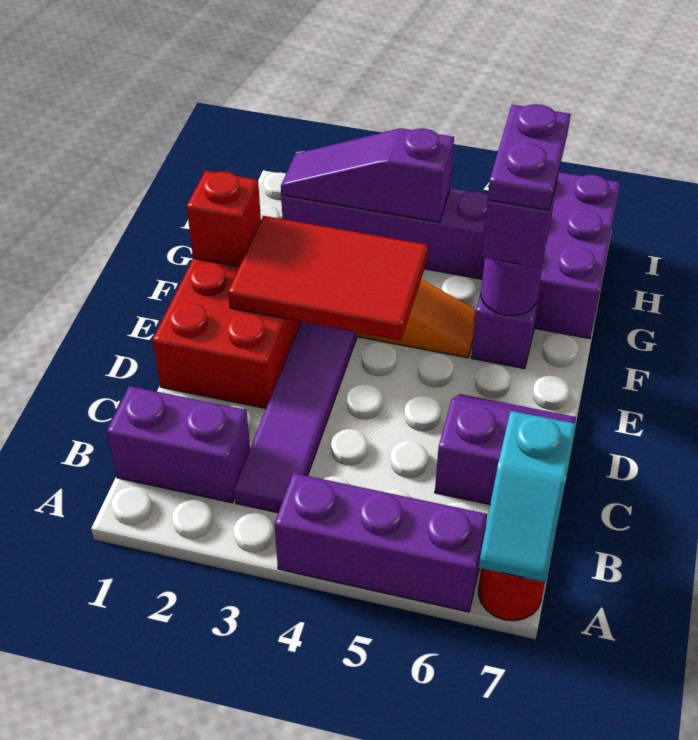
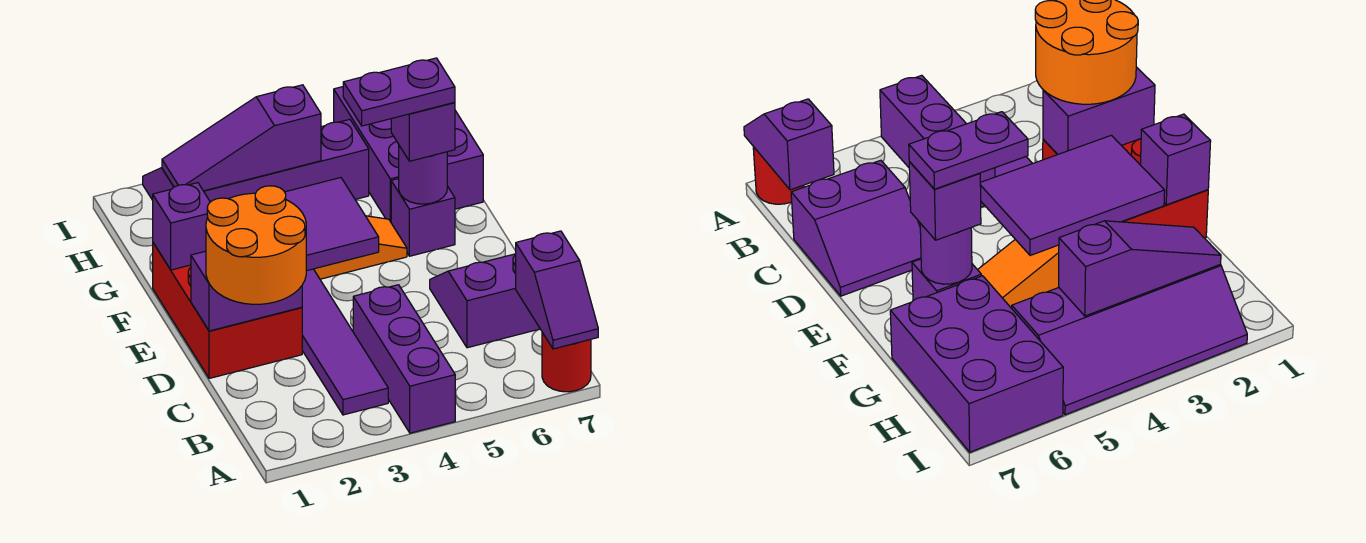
purple brick A4:A6 level 1 -> purple brick A4:C4 level 1
cyan slope A7:B7 level 2 top B -> purple slope A7:B7 level 2 top B
purple brick B1:B2 level 1 -> purple brick D1:D2 level 2
none -> orange round brick C1:D2 level 3
red tile E2:F4 level 2 -> purple tile E2:F4 level 2
red brick F1 level 2 -> purple brick F1 level 2
purple plate F6:G6 level 4 -> purple plate F5:F6 level 4

